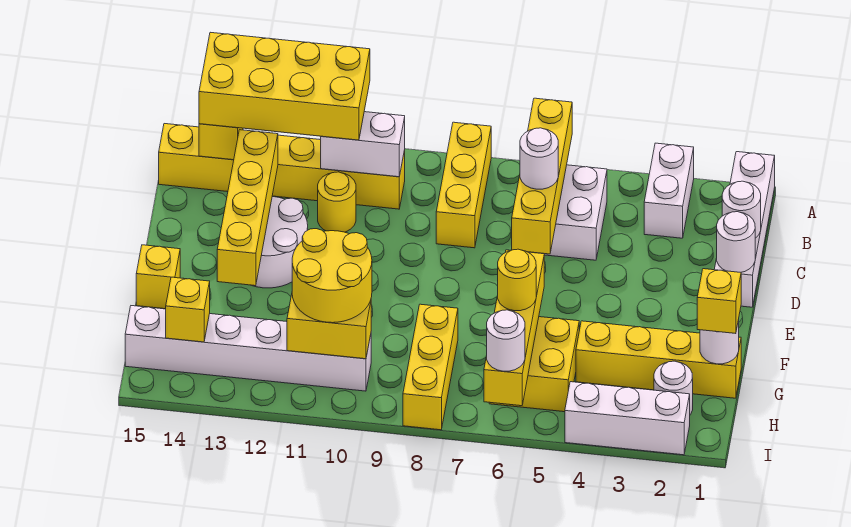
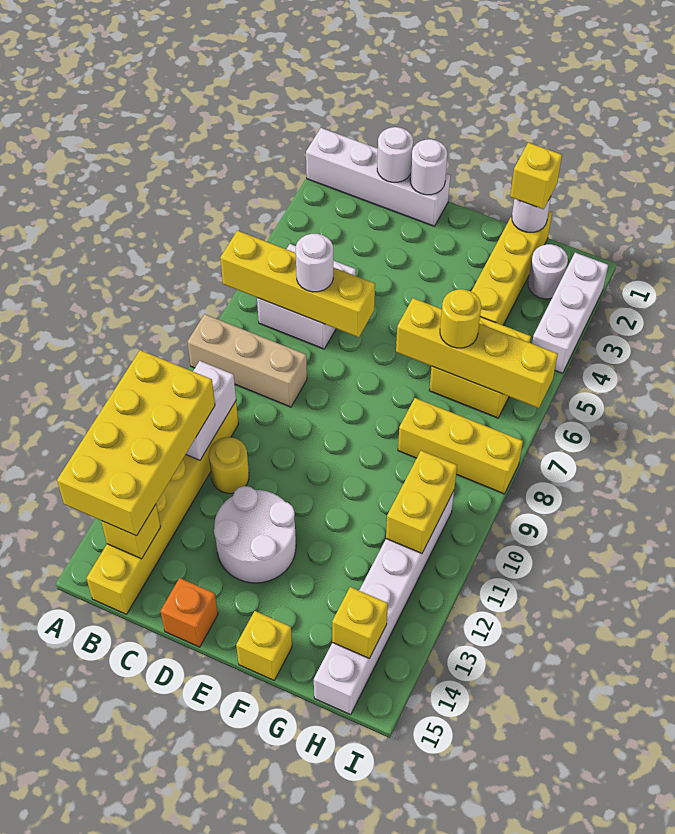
white brick A3:B3 level 1 -> none
yellow brick A8:C8 level 1 -> tan brick A8:C8 level 1
yellow brick C13:F13 level 2 -> none
none -> orange brick D15 level 1
yellow round brick G10:H11 level 3 -> none
white round brick I6 level 3 -> none

